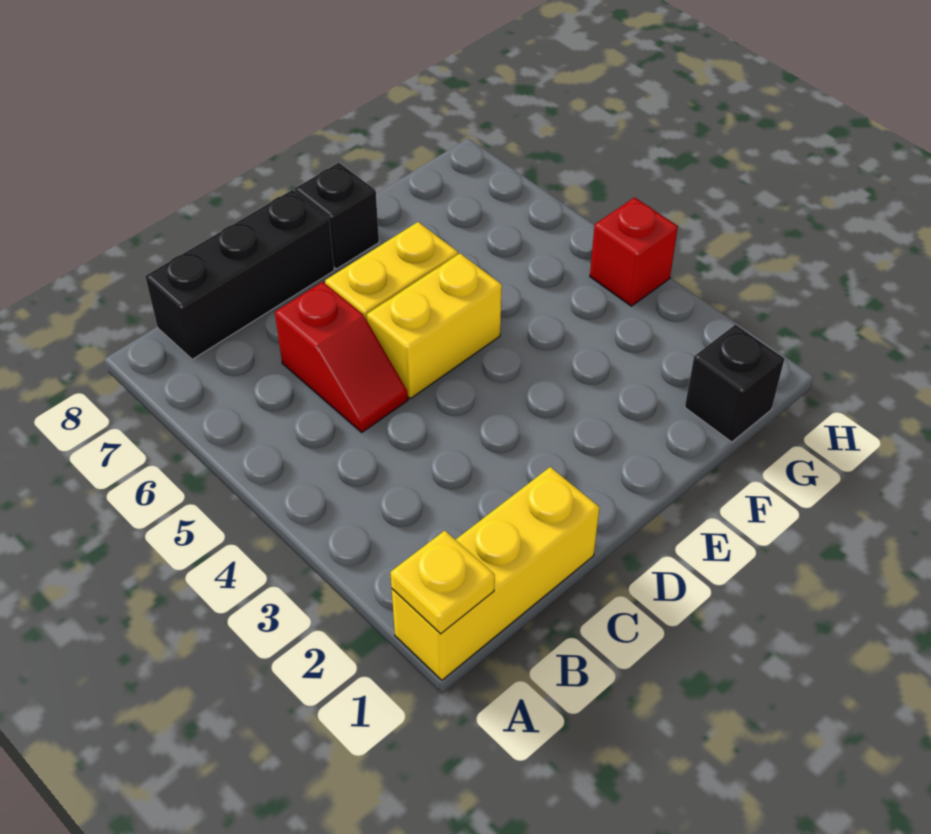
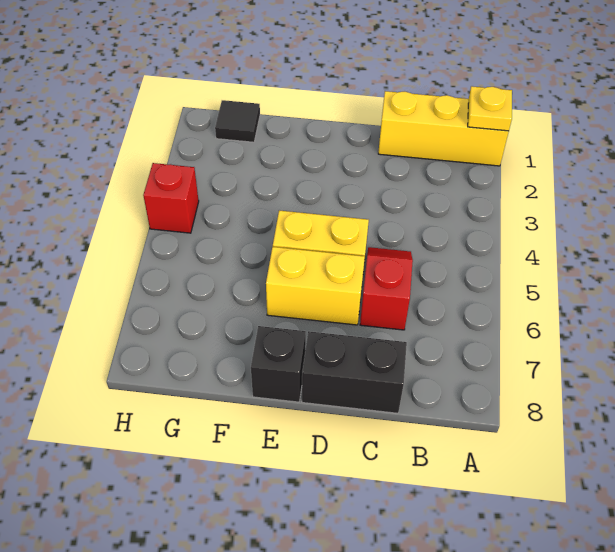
black brick B8:D8 level 1 -> black brick C8:D8 level 1
black brick G1 level 1 -> black tile G1 level 1

